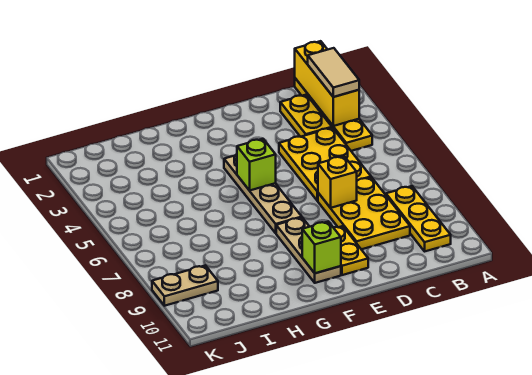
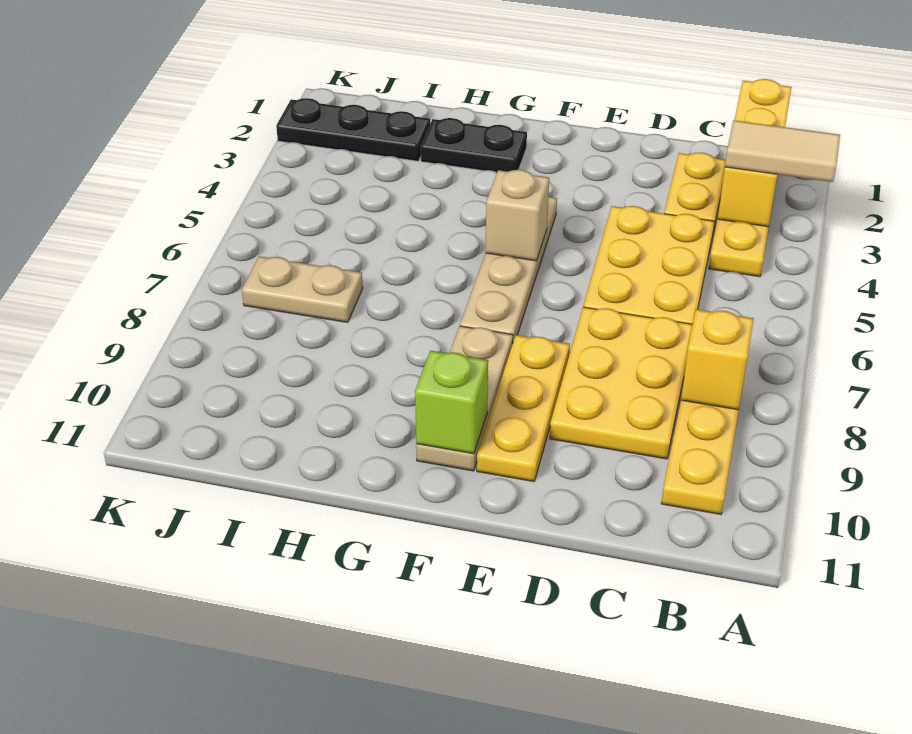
tan tile B2:B3 level 3 -> tan tile A3:B3 level 3
yellow brick D7 level 2 -> yellow brick B8 level 2
yellow plate E9:E10 level 1 -> yellow plate E8:E10 level 1
lime brick F5 level 2 -> tan brick F5 level 2
none -> black plate G2:H2 level 1
none -> black plate I2:K2 level 1
tan plate J9:K9 level 1 -> tan plate I7:J7 level 1

